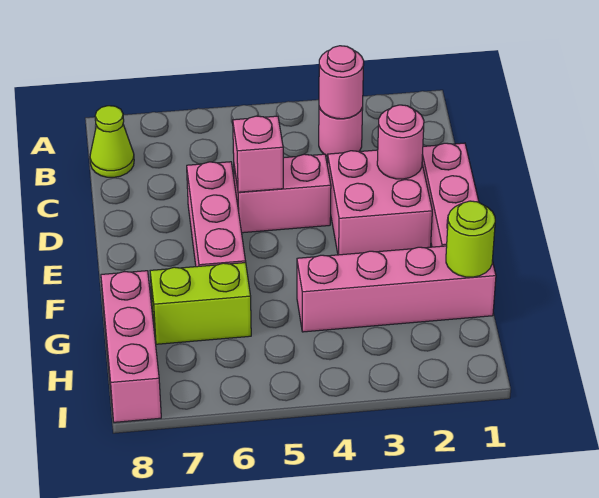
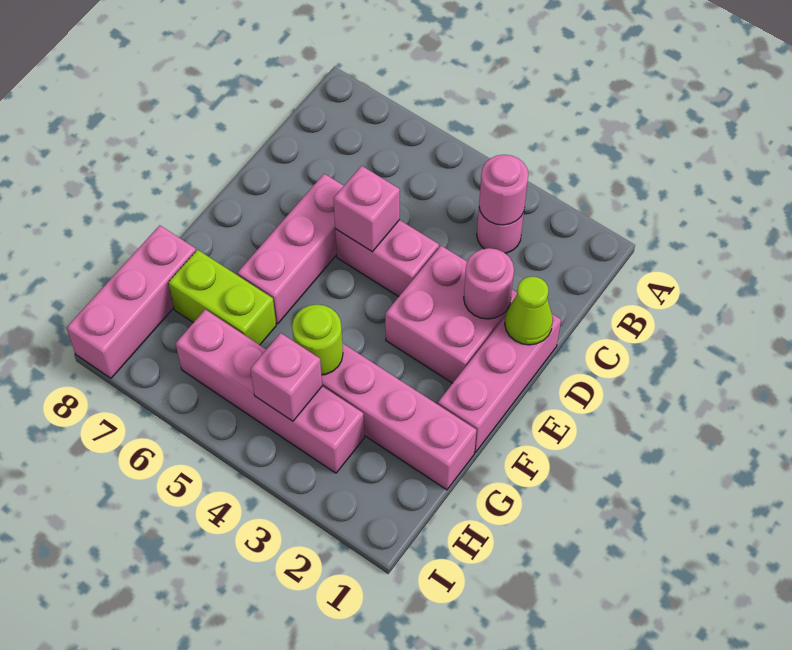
lime cone B8 level 1 -> lime cone D1 level 2
lime round brick G1 level 2 -> lime round brick G4 level 2
none -> pink brick H3:H6 level 1
none -> pink brick H4 level 2

